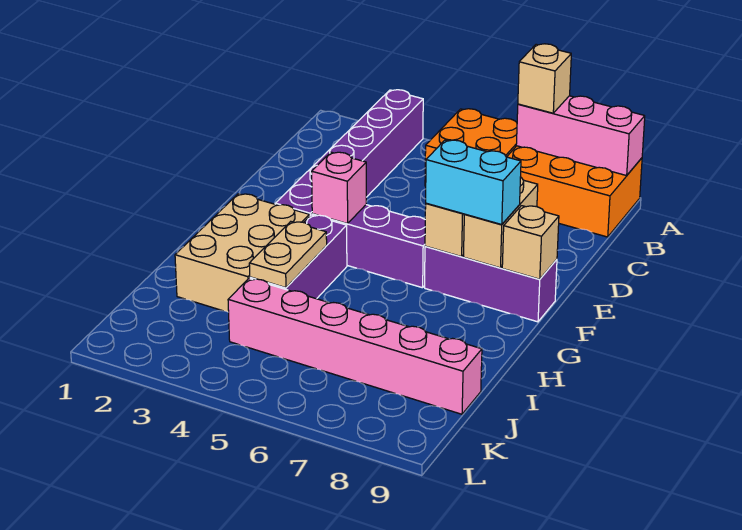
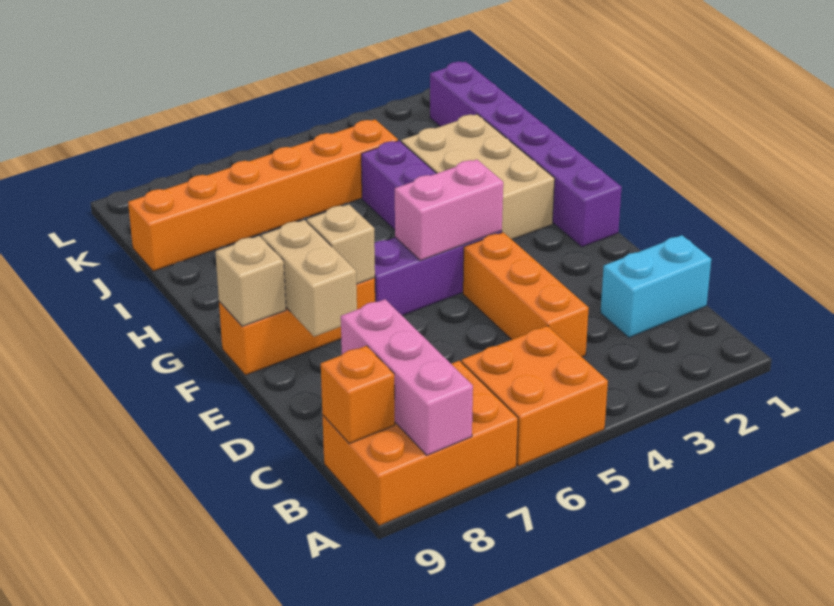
purple brick A3:F3 level 1 -> purple brick F1:K1 level 1
pink brick A7:A9 level 2 -> pink brick A8:C8 level 2
tan brick A7 level 3 -> none
none -> orange brick B9 level 2
none -> orange brick C4:E4 level 1
pink brick F4 level 2 -> pink brick F4:F5 level 2
purple brick F7:F9 level 1 -> orange brick F7:F9 level 1
cyan brick F7:F8 level 3 -> cyan brick C1:C2 level 1
tan plate H4:I4 level 2 -> none
pink brick J4:J9 level 1 -> orange brick J4:J9 level 1

